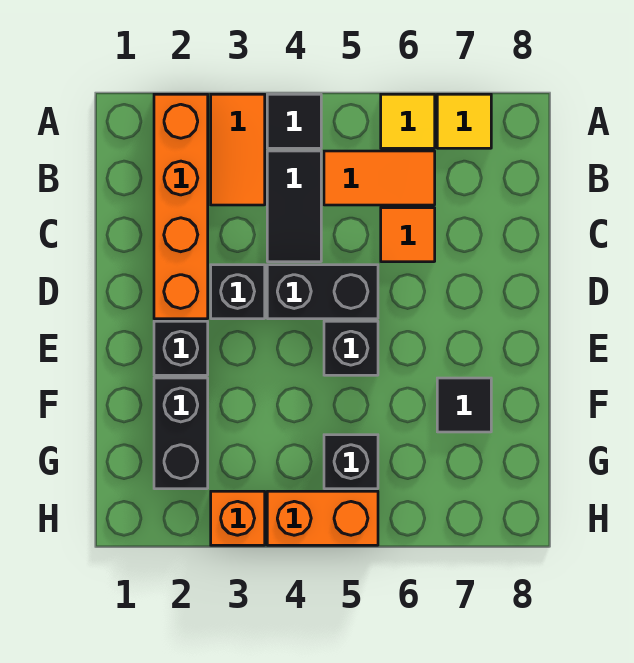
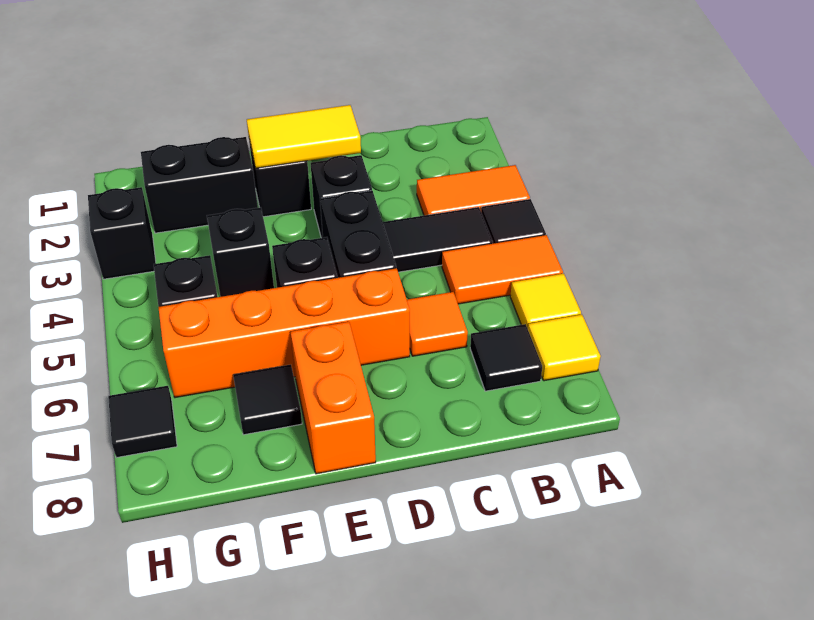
orange brick A2:D2 level 1 -> orange brick D6:G6 level 1
orange tile B5:B6 level 1 -> orange tile A5:B5 level 1
none -> black tile B7 level 1
none -> yellow tile D2:E2 level 2
none -> black brick F4 level 1
orange brick H3 level 1 -> black brick H3 level 1
orange brick H4:H5 level 1 -> orange brick E7:E8 level 1
none -> black tile H7 level 1

